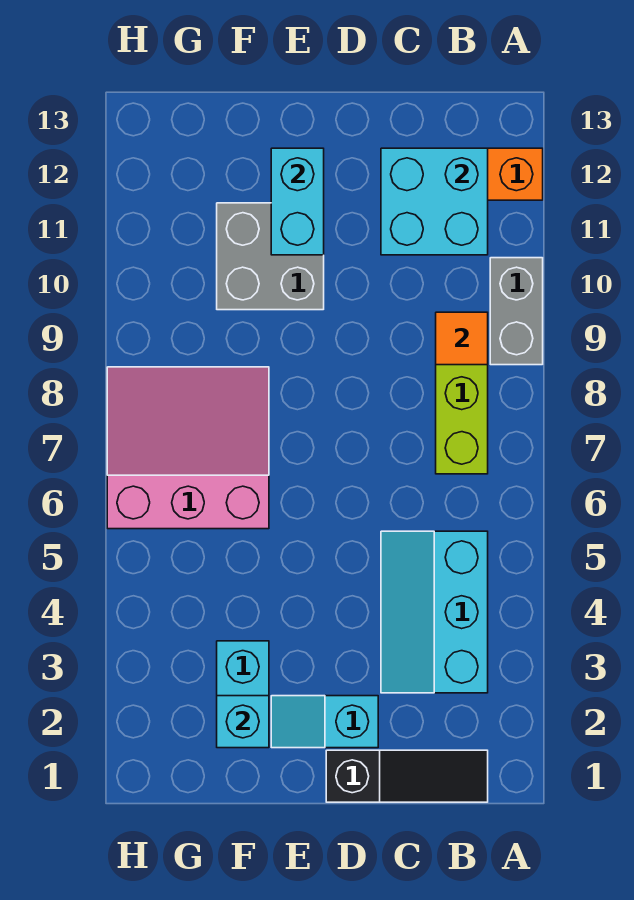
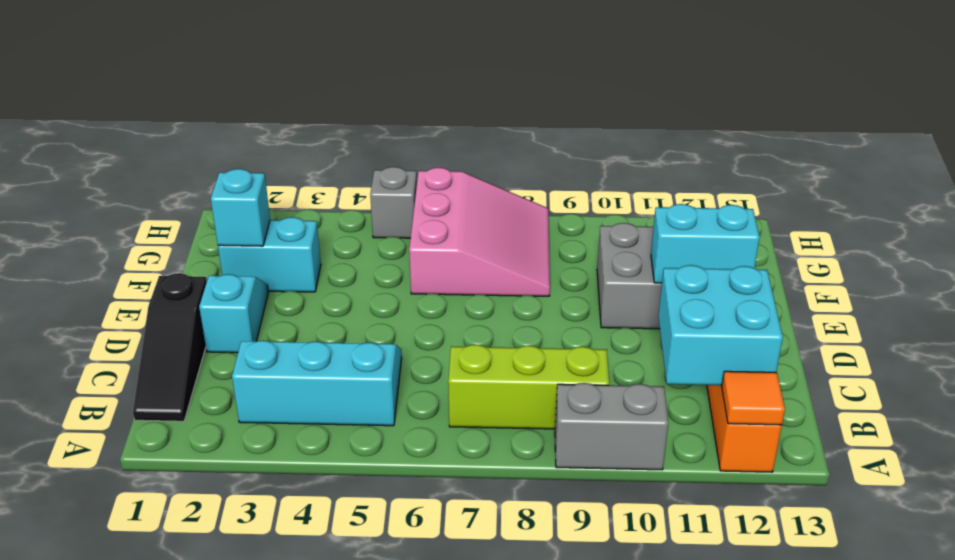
orange tile B9 level 2 -> orange tile A12 level 2
none -> grey brick H5 level 1

